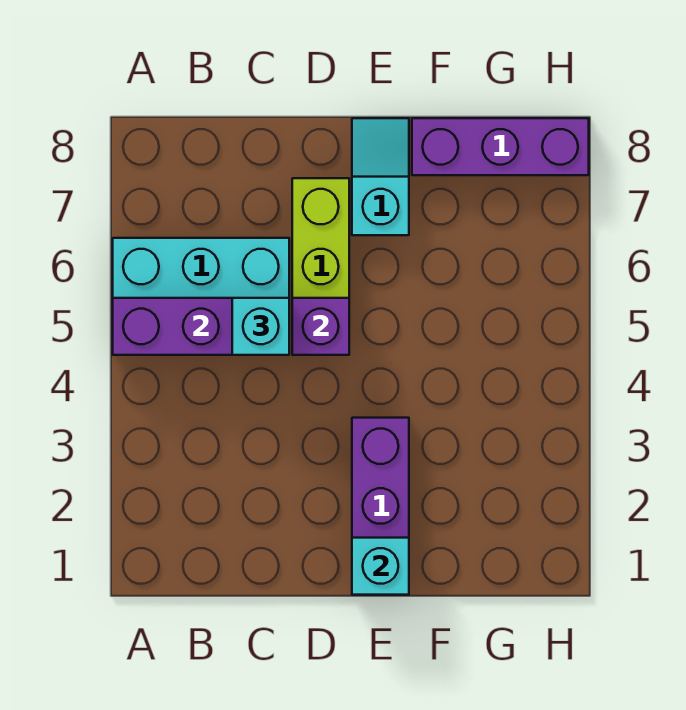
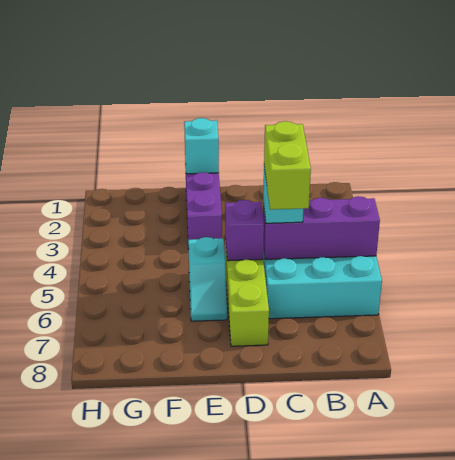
none -> lime brick C5:C6 level 4
cyan slope E7:E8 level 1 top 7 -> cyan slope E5:E6 level 1 top 5
purple brick F8:H8 level 1 -> none

